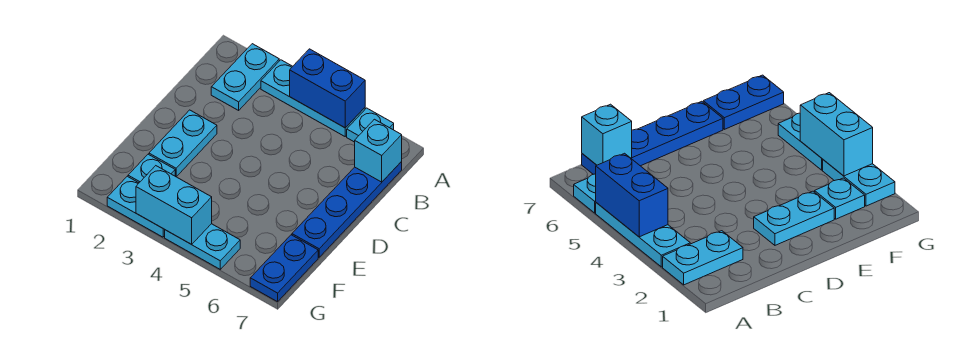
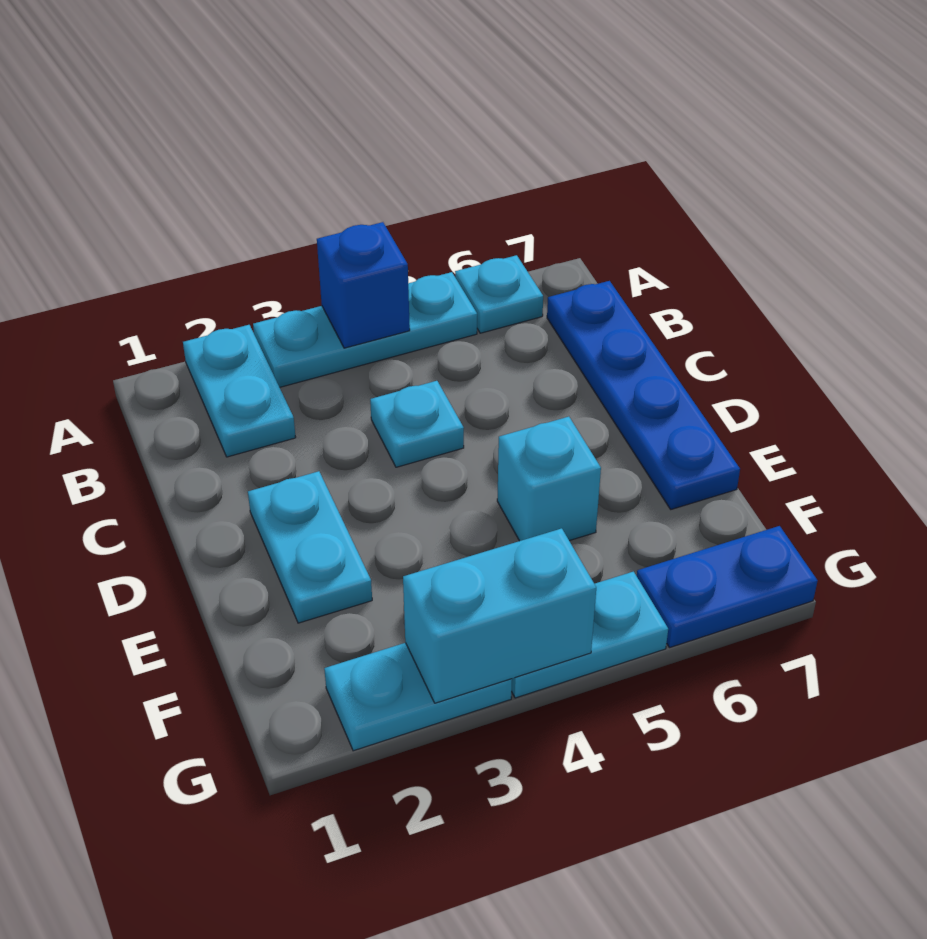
blue brick A4:A5 level 2 -> blue brick A4 level 2
cyan brick B7 level 2 -> cyan brick E5 level 1
cyan plate F2 level 1 -> cyan plate C4 level 1
blue plate F7:G7 level 1 -> blue plate G6:G7 level 1

